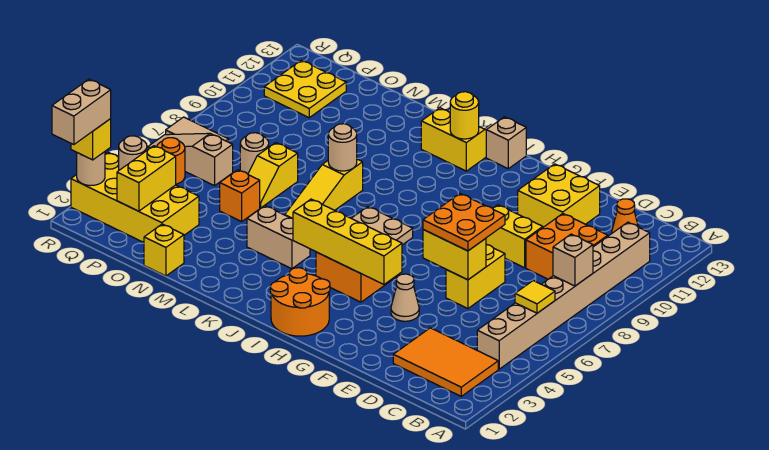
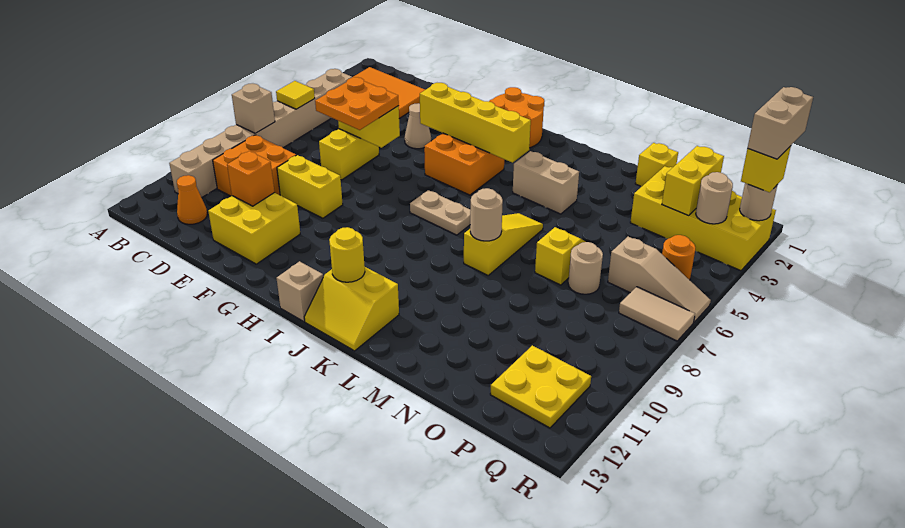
orange brick N5 level 1 -> orange brick E11 level 2

